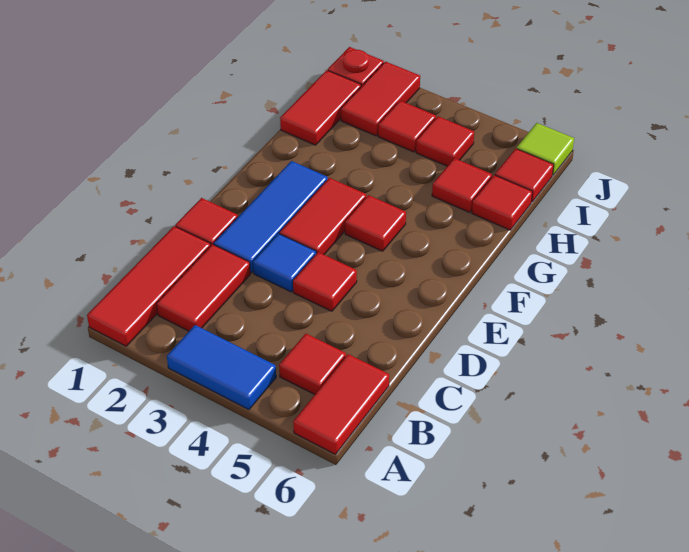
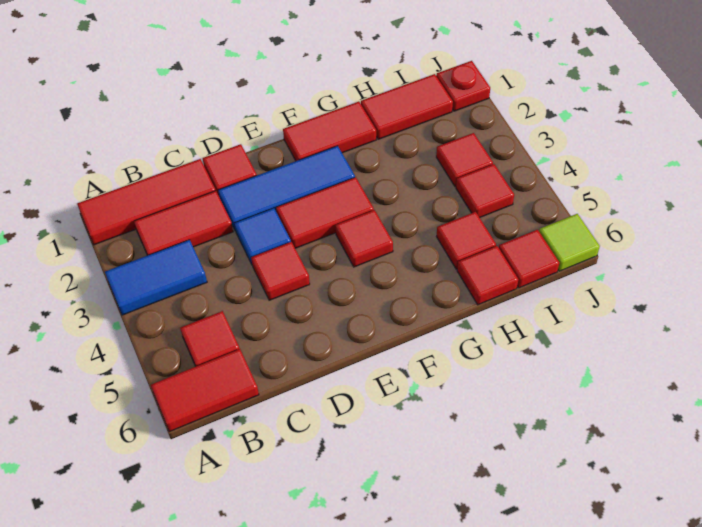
blue tile A3:A4 level 1 -> blue tile A3:B3 level 1
red tile I2:J2 level 1 -> red tile F1:G1 level 1

